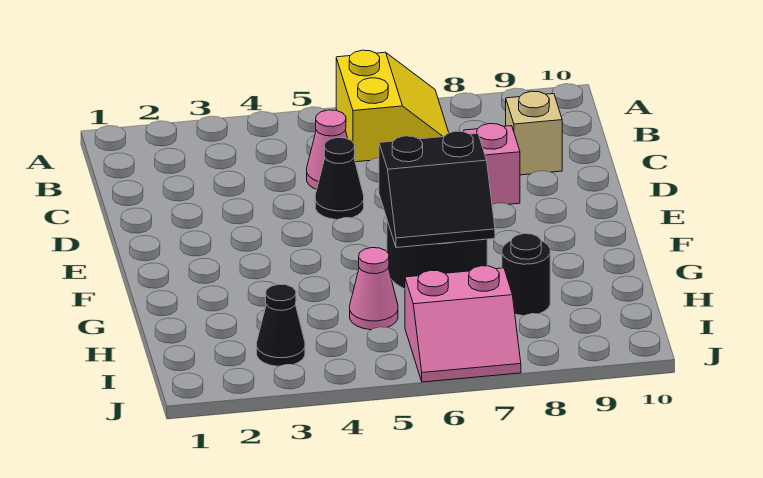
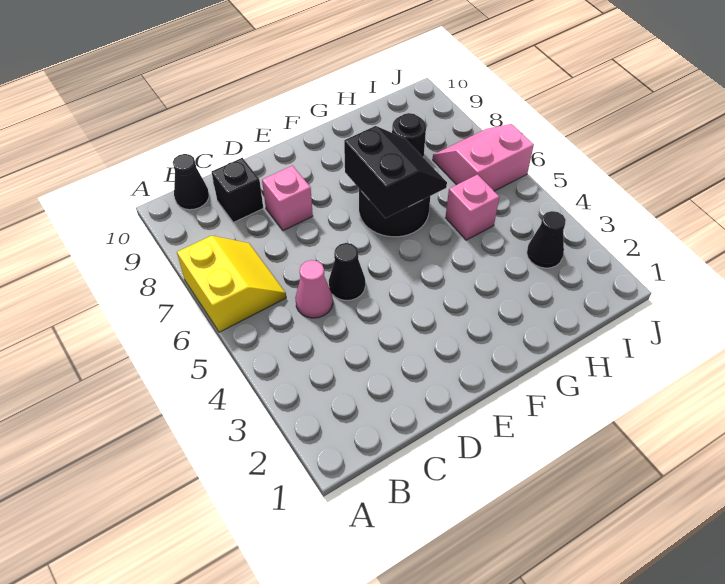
yellow slope A6:B7 level 1 top 6 -> yellow slope A6:B7 level 1 top A
none -> black cone B10 level 1
tan brick C9 level 1 -> black brick C9 level 1
pink cone H5 level 1 -> pink brick H5 level 1
pink slope I6:J7 level 1 top I -> pink slope I6:J7 level 1 top 6

